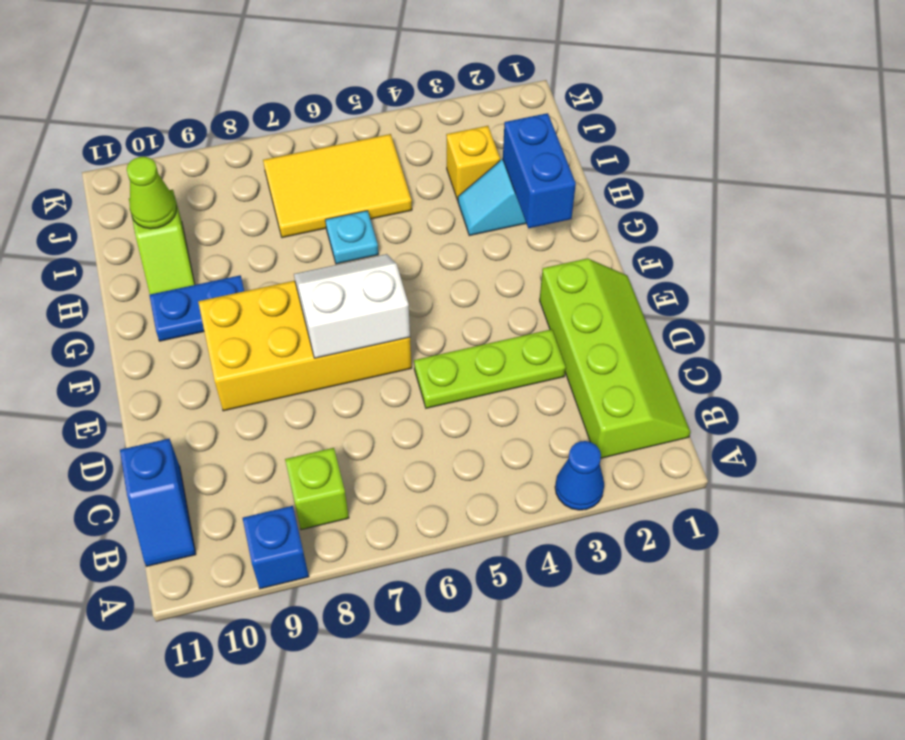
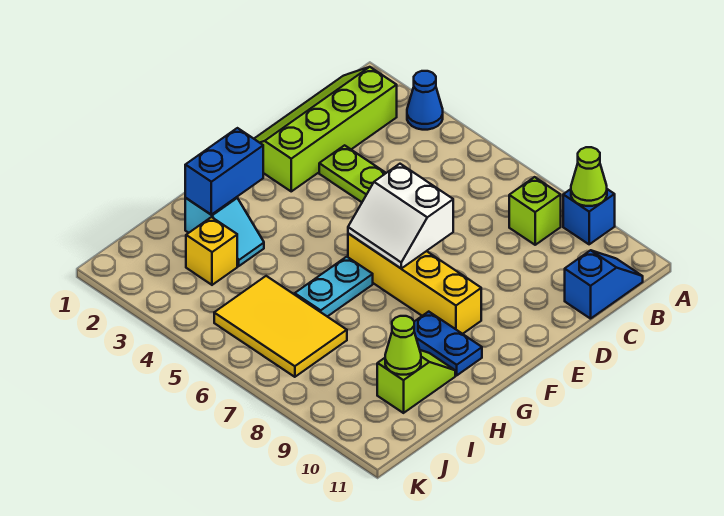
none -> lime cone A9 level 2
yellow brick E6:F9 level 1 -> yellow brick F6:F9 level 1
cyan plate H6 level 1 -> cyan plate G6:H6 level 1

